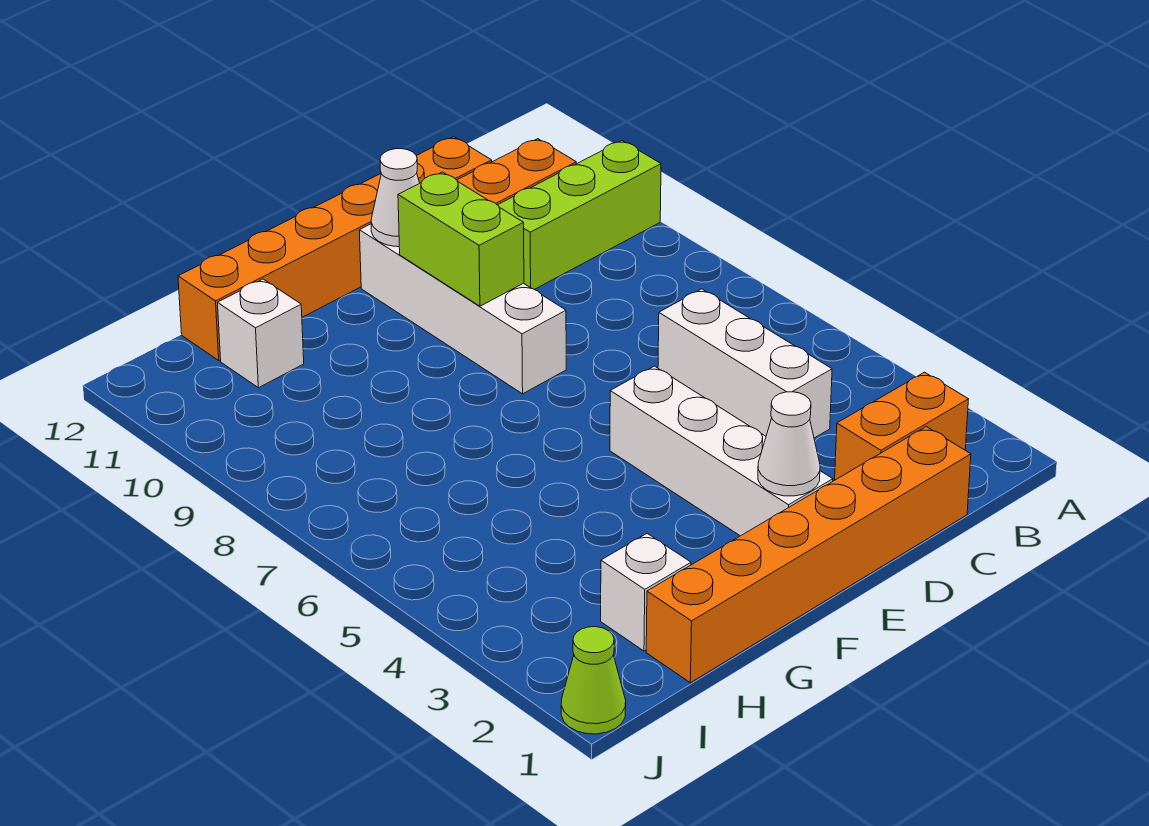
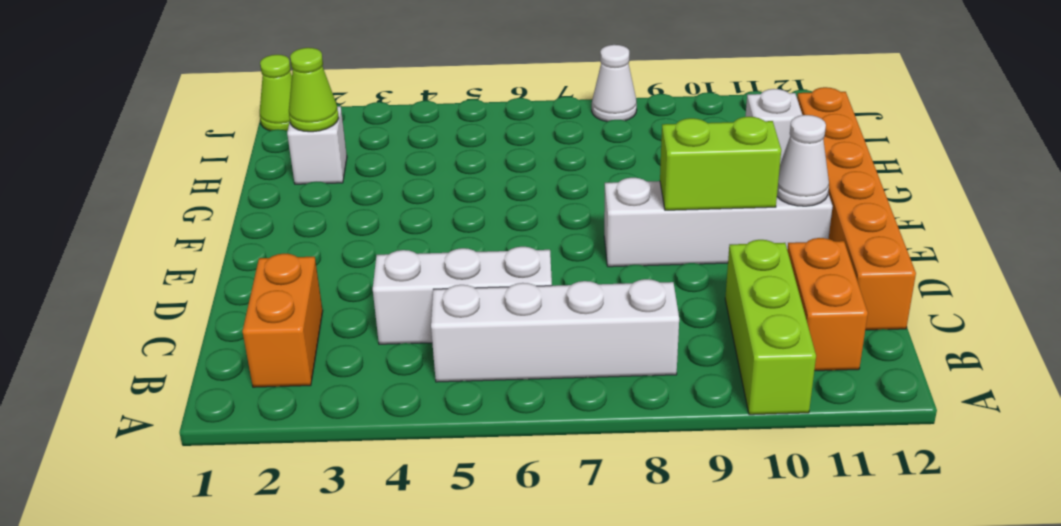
orange brick C1:H1 level 1 -> none
white brick E2:E5 level 1 -> white brick B5:B8 level 1
white cone E2 level 2 -> white cone J8 level 1
none -> lime cone H2 level 2

